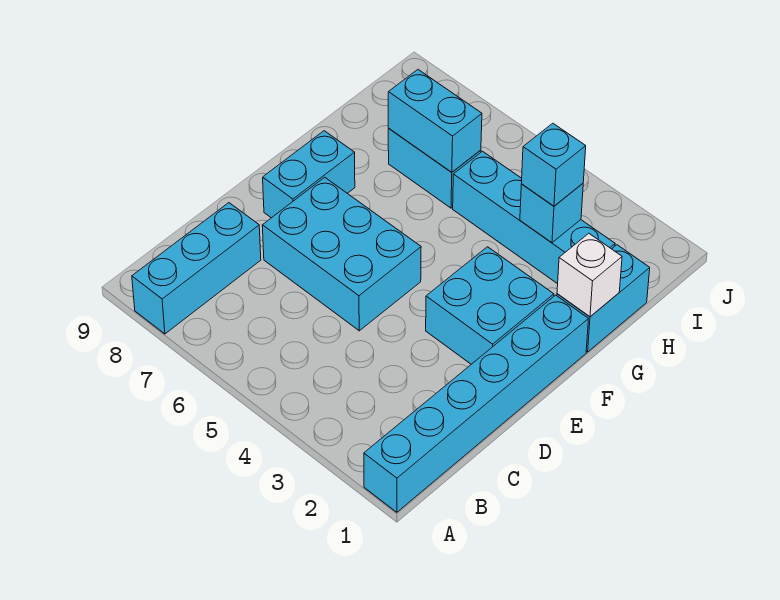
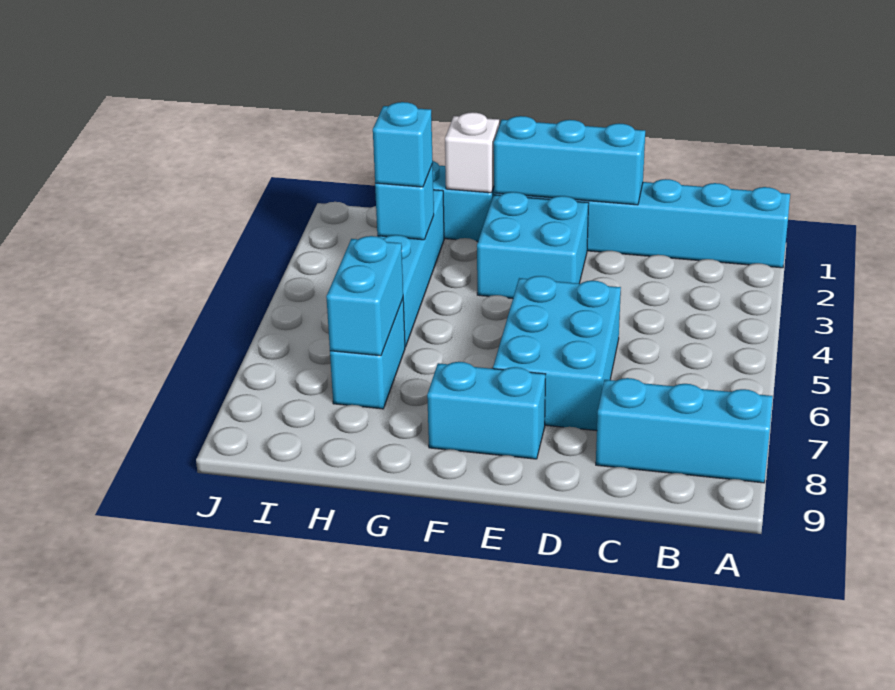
none -> cyan brick D1:F1 level 2

